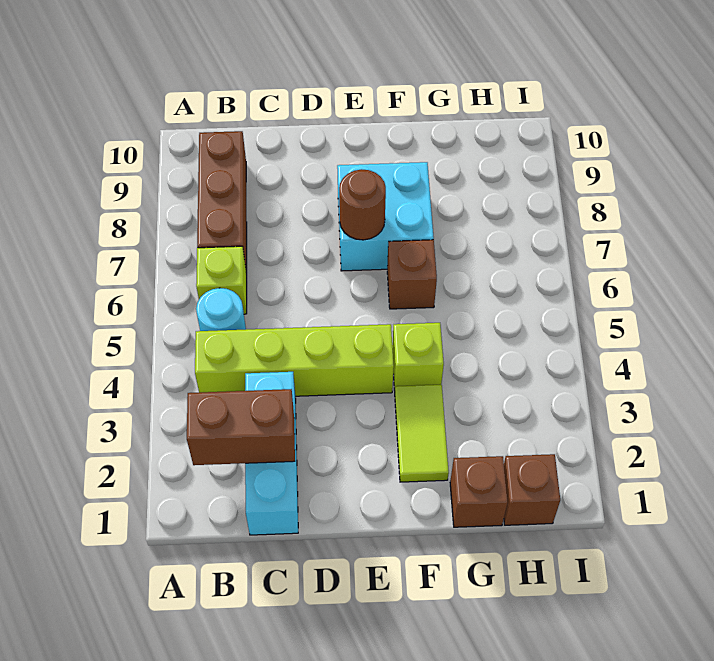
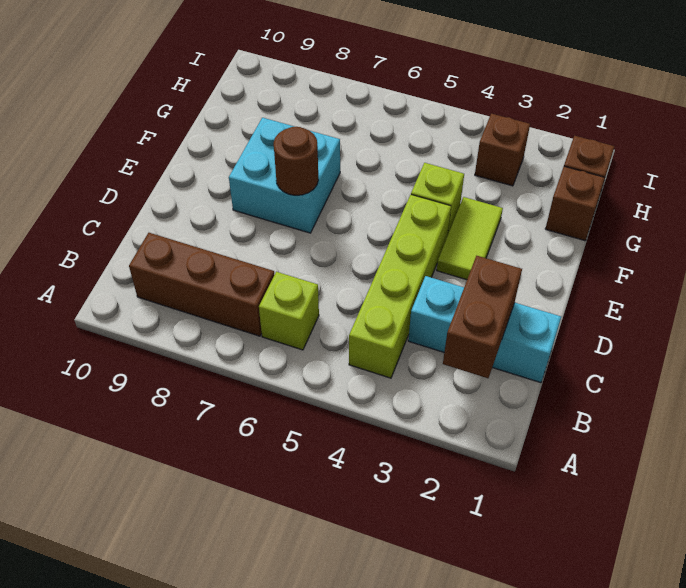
cyan round brick B5 level 1 -> none
lime tile F2:F3 level 1 -> lime tile E3:F3 level 1
brown brick F6 level 1 -> brown brick H3 level 1

